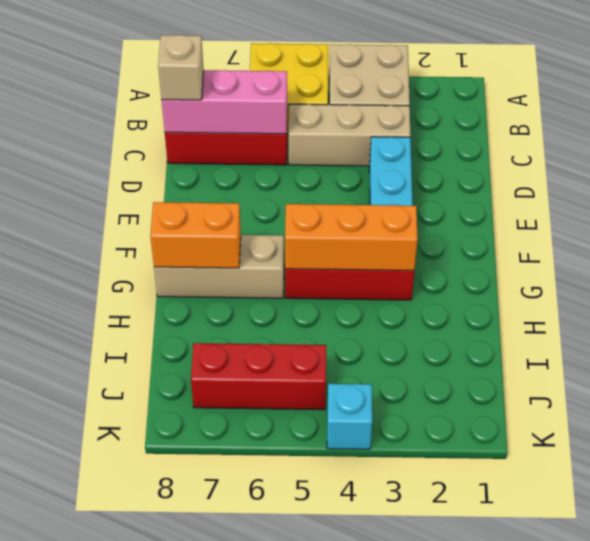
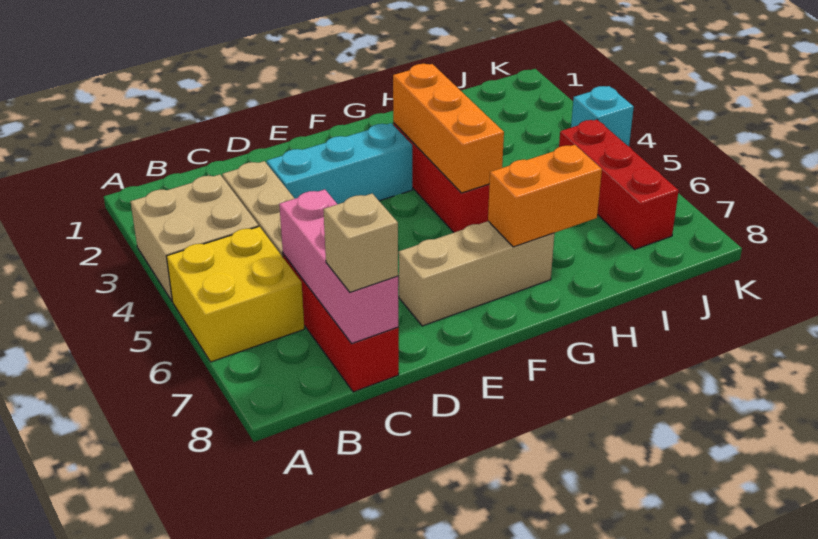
tan brick G6:G8 level 1 -> tan brick E7:G7 level 1
orange brick G7:G8 level 2 -> orange brick G7:H7 level 2

